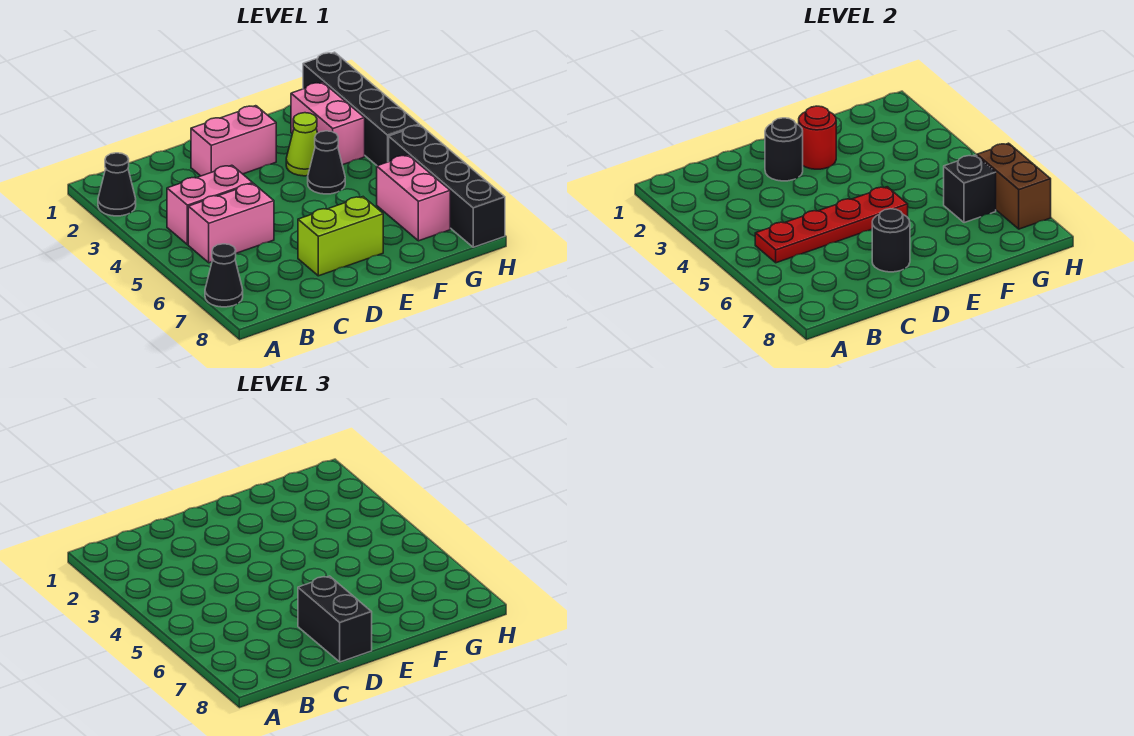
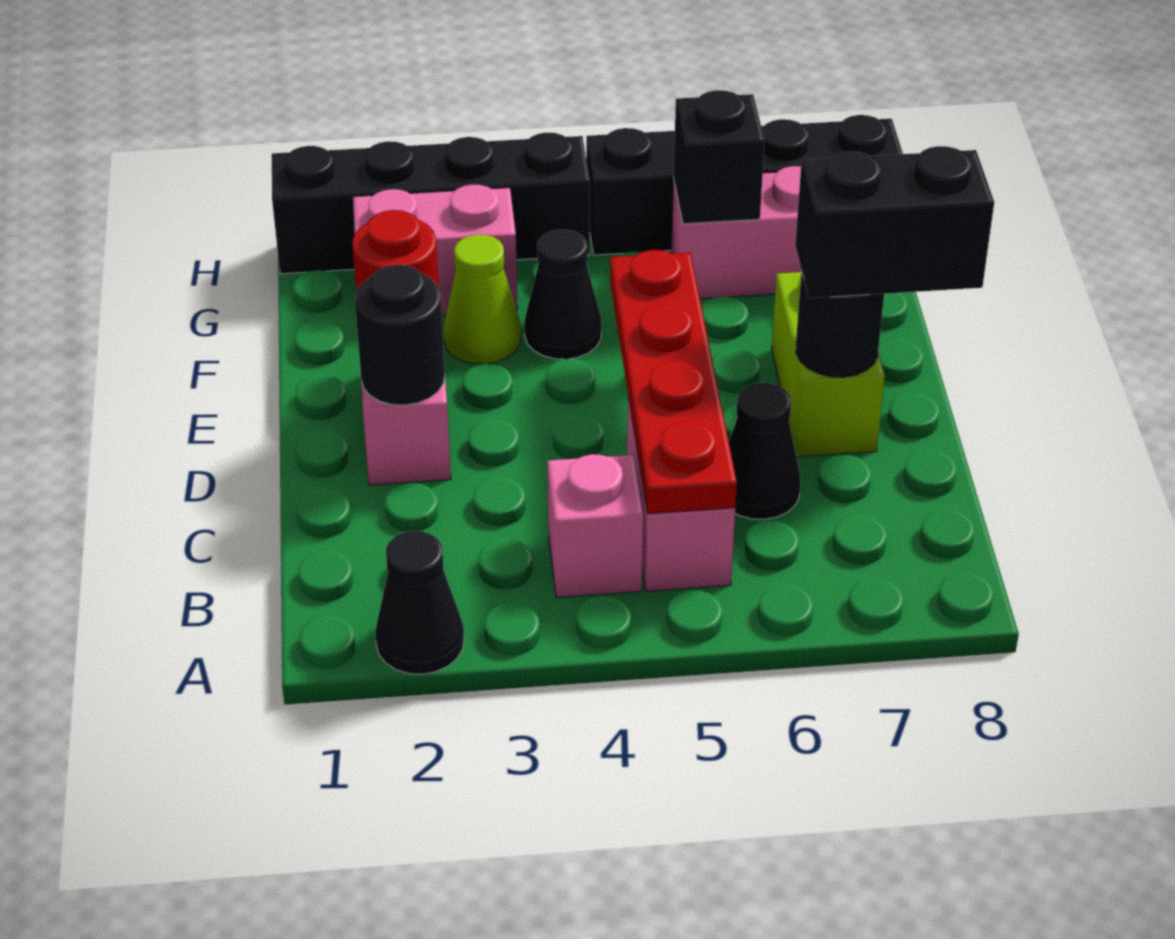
black cone A7 level 1 -> black cone C6 level 1
pink brick B4:C4 level 1 -> pink brick B4 level 1
brown brick H6:H7 level 2 -> none

